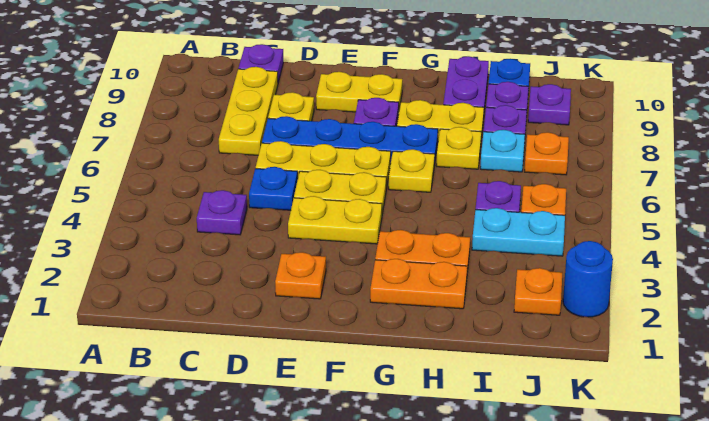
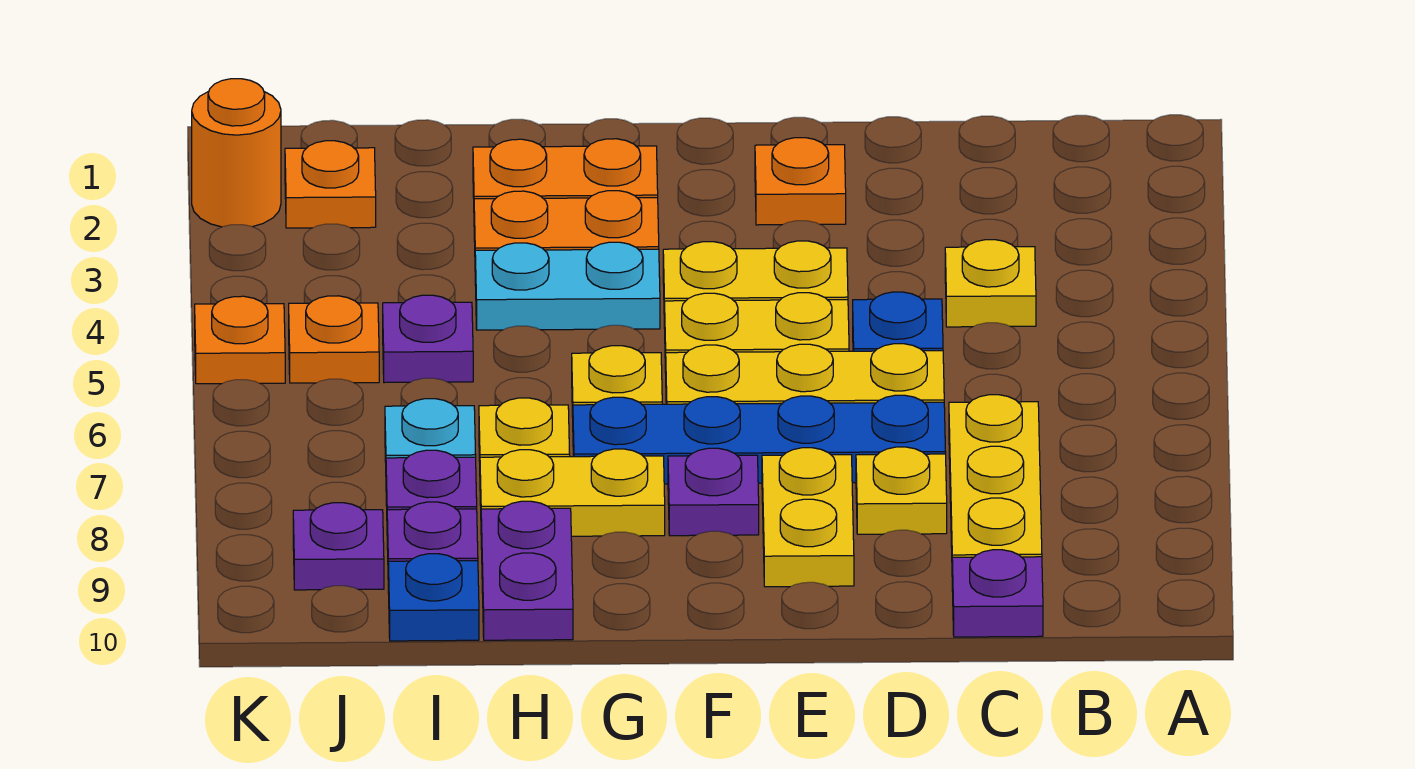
purple plate C4 level 1 -> yellow plate C4 level 1
yellow plate E9:F9 level 1 -> yellow plate E8:E9 level 1
cyan plate I4:J4 level 1 -> cyan plate G4:H4 level 1
orange plate J7 level 1 -> orange plate K5 level 1
blue round brick K2 level 1 -> orange round brick K2 level 1

